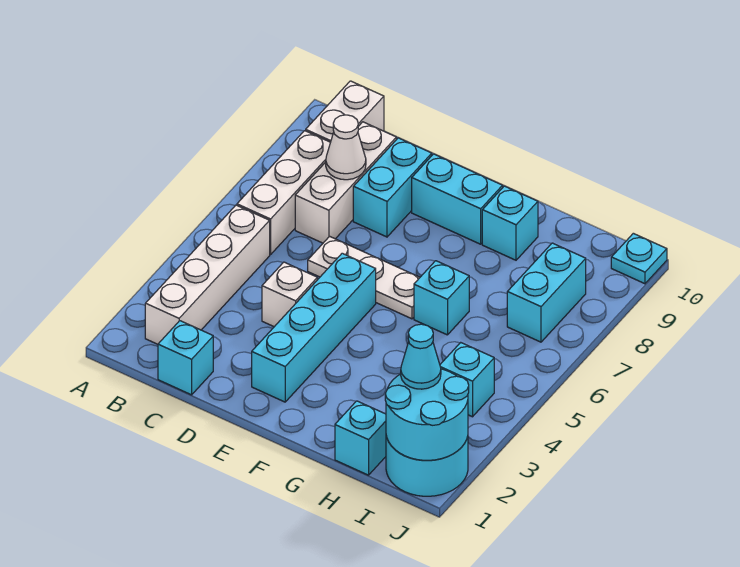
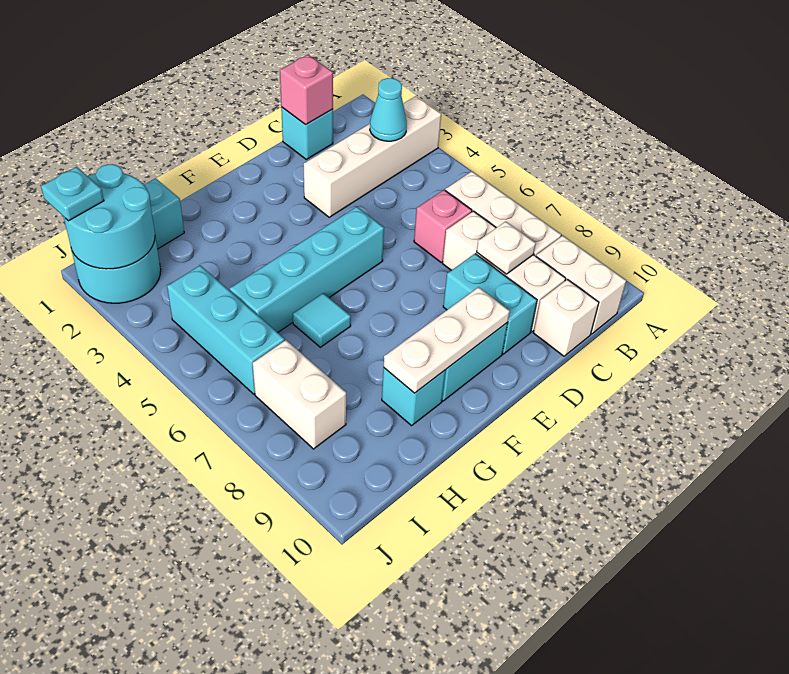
white brick B2:B5 level 1 -> white brick A3:D3 level 1
none -> pink brick C1 level 2
none -> pink brick C6 level 1
white cone C8 level 2 -> white plate C8 level 2
white brick D4 level 1 -> white brick C10 level 1
white plate D6:F6 level 1 -> white plate E9:G9 level 2
cyan brick E2:E5 level 1 -> cyan brick E5:H5 level 1
cyan brick G6 level 1 -> cyan tile G6 level 1
cyan cone I2 level 3 -> cyan cone B3 level 2
cyan brick I4 level 1 -> cyan brick I4:I6 level 1
cyan brick I7:I8 level 1 -> white brick I7:I8 level 1
cyan plate J10 level 1 -> cyan plate J1 level 3

